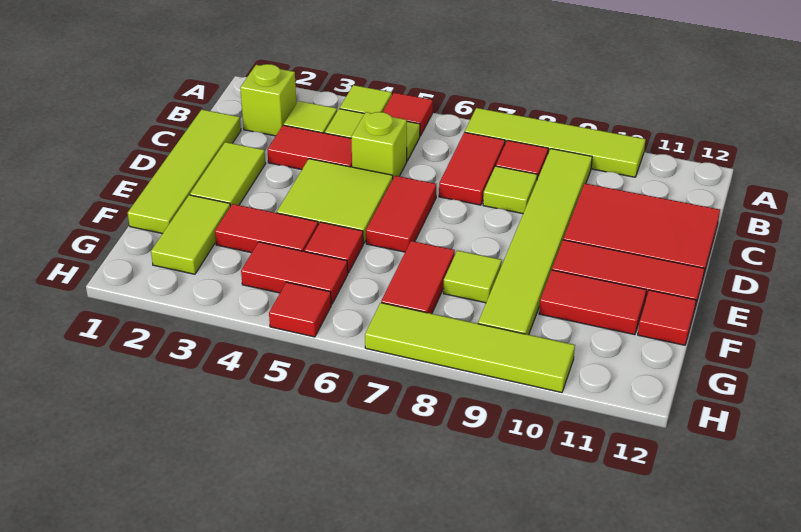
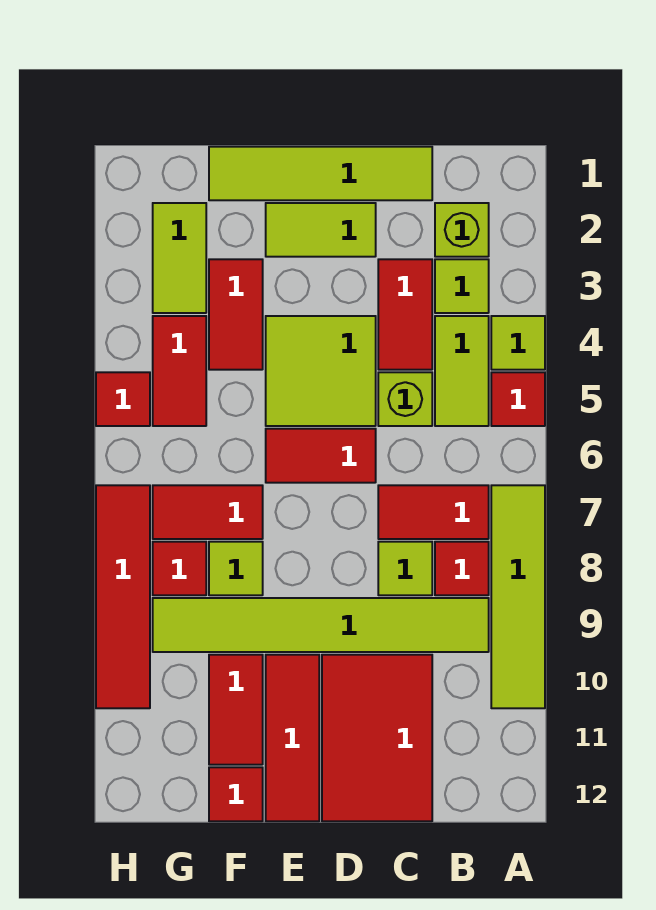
lime tile F2:G2 level 1 -> lime tile G2:G3 level 1
red tile F5 level 1 -> red tile G8 level 1
lime tile H7:H10 level 1 -> red tile H7:H10 level 1

